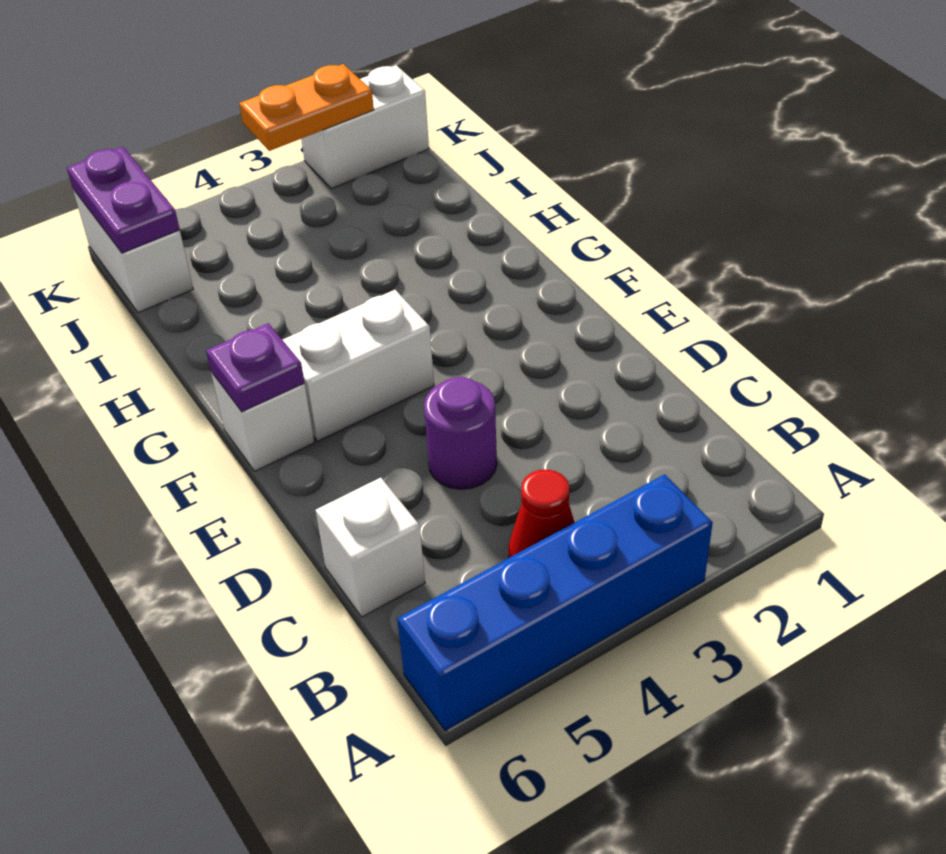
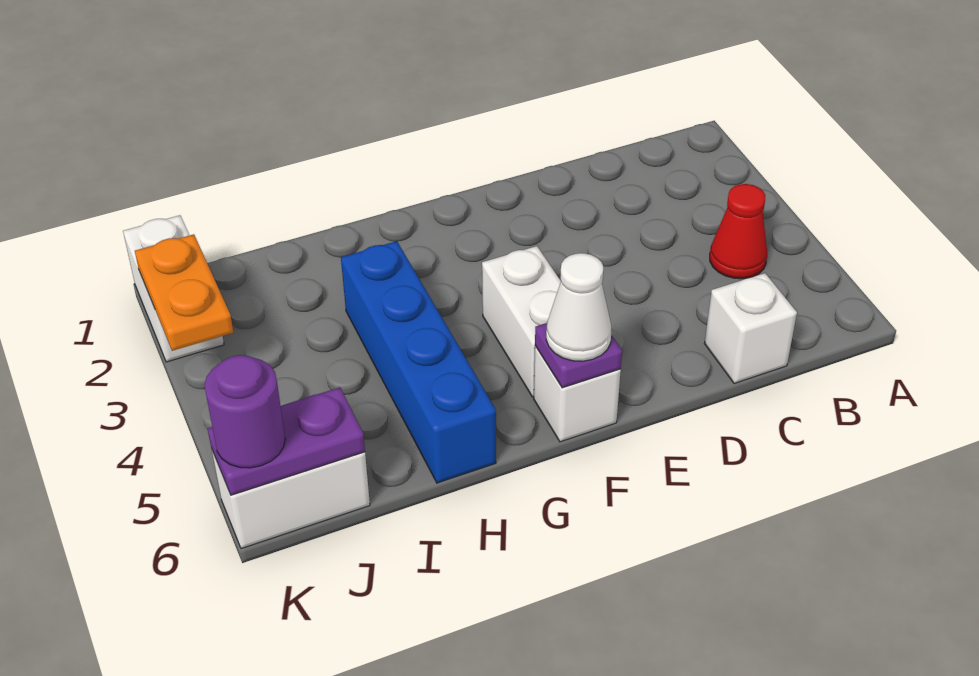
blue brick A3:A6 level 1 -> blue brick H3:H6 level 1
purple round brick D4 level 1 -> purple round brick K6 level 3
none -> white cone F6 level 3

